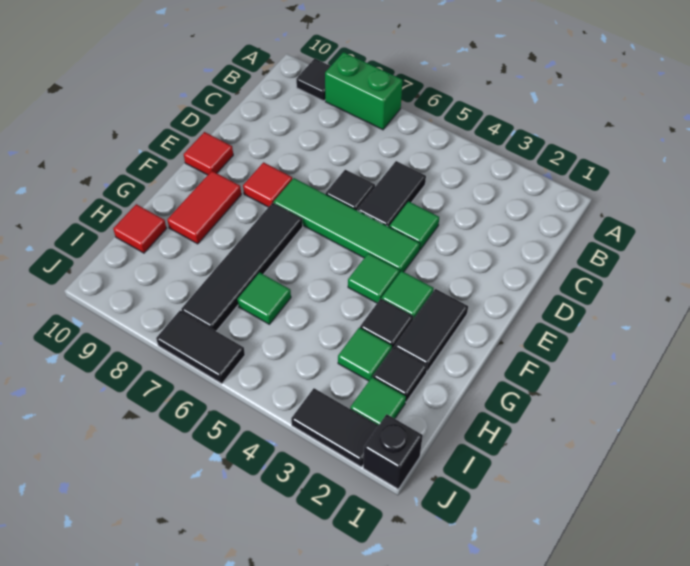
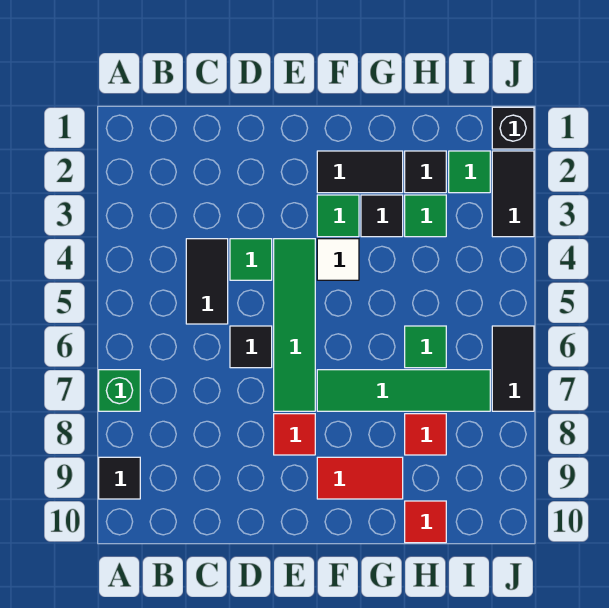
green brick A7:A8 level 1 -> green brick A7 level 1
black tile C5:D5 level 1 -> black tile C4:C5 level 1
red tile E10 level 1 -> red tile H8 level 1
green tile F4 level 1 -> white tile F4 level 1
black tile F7:I7 level 1 -> green tile F7:I7 level 1

